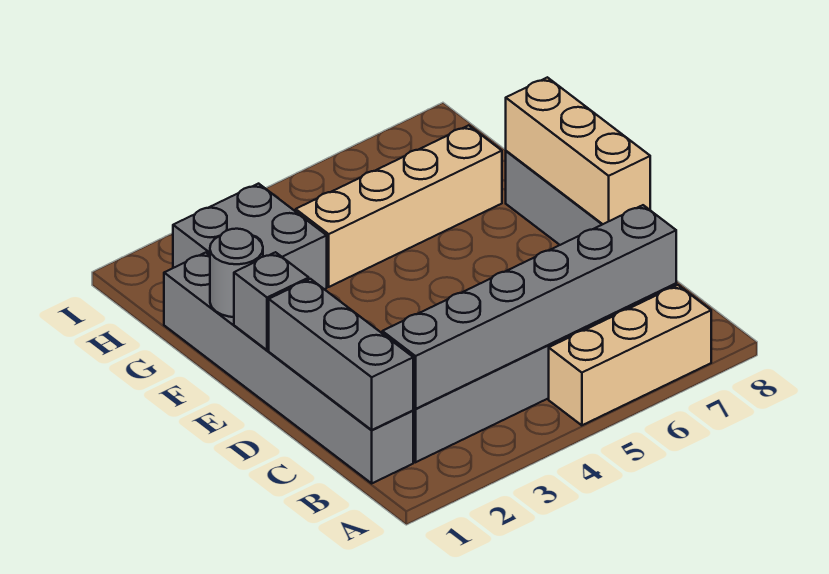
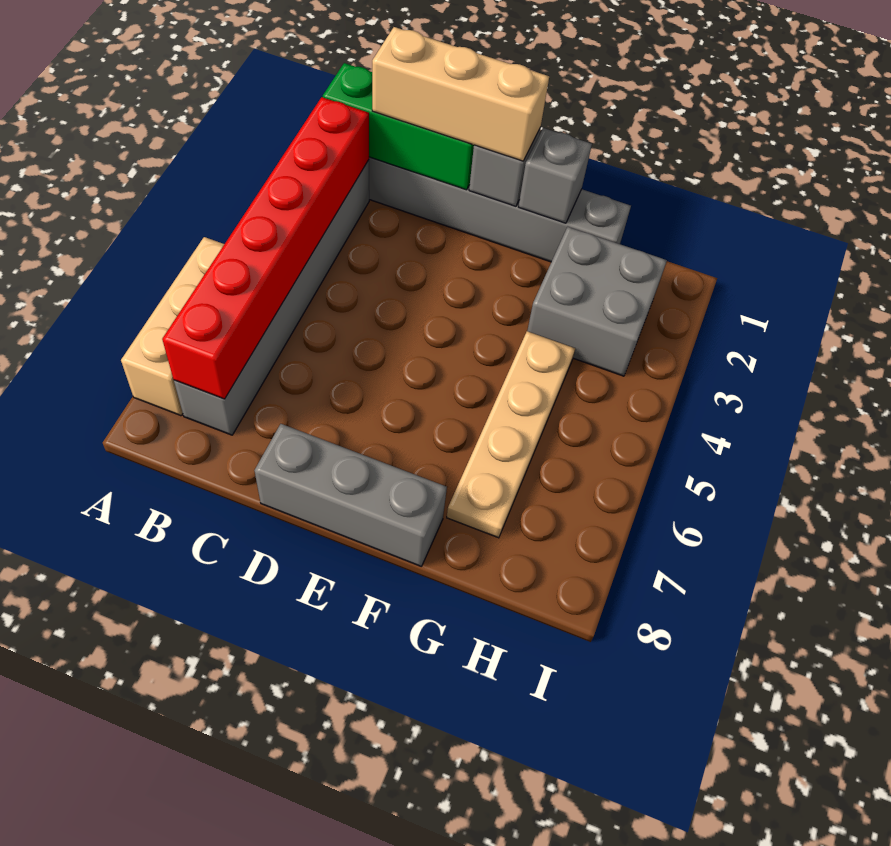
grey brick B1:D1 level 2 -> green brick B1:D1 level 2
grey brick B2:B7 level 2 -> red brick B2:B7 level 2
tan brick D8:F8 level 2 -> tan brick C1:E1 level 3
grey round brick F1 level 2 -> grey brick F1 level 2
tan brick G4:G7 level 1 -> tan plate G4:G7 level 1

